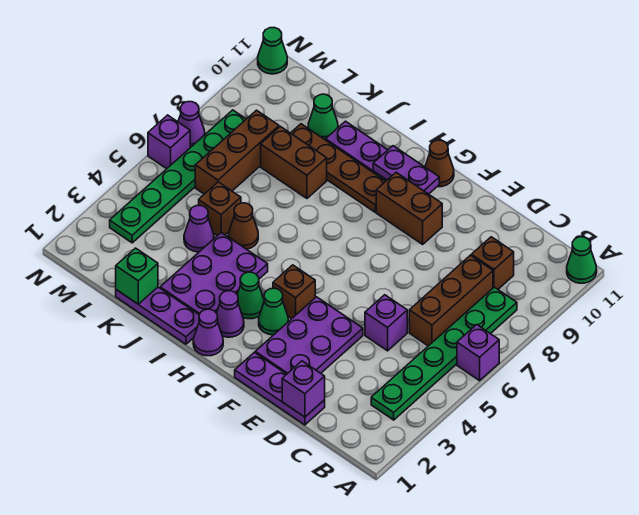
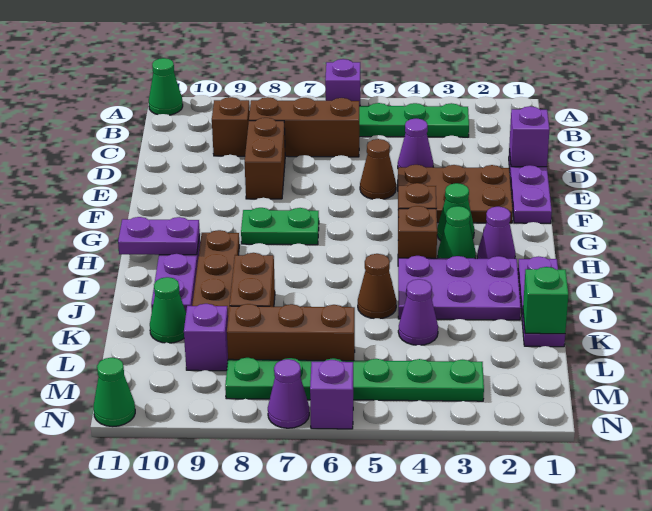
purple brick D5 level 1 -> purple brick L9 level 1
purple plate E2:F4 level 1 -> brown plate E2:F4 level 1
brown brick F9:G9 level 1 -> brown brick D8:E8 level 1
none -> green plate G7:G8 level 1
purple plate G10:H10 level 2 -> purple plate H10:H11 level 2
brown cone G11 level 1 -> brown cone E5 level 1
purple cone H1 level 1 -> purple cone D4 level 1
brown brick K5 level 1 -> brown brick H4 level 1

